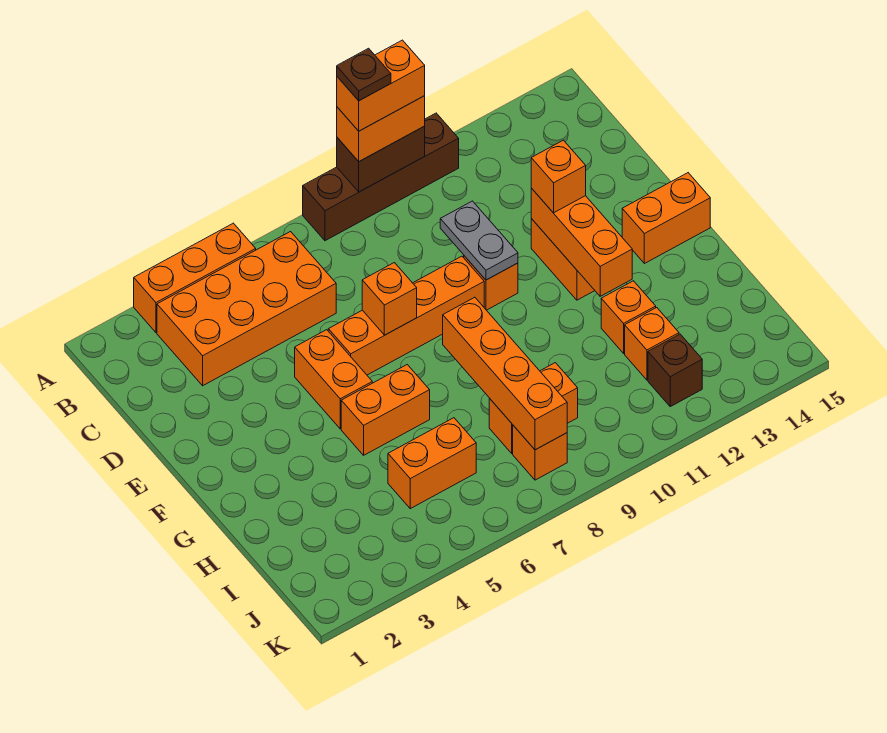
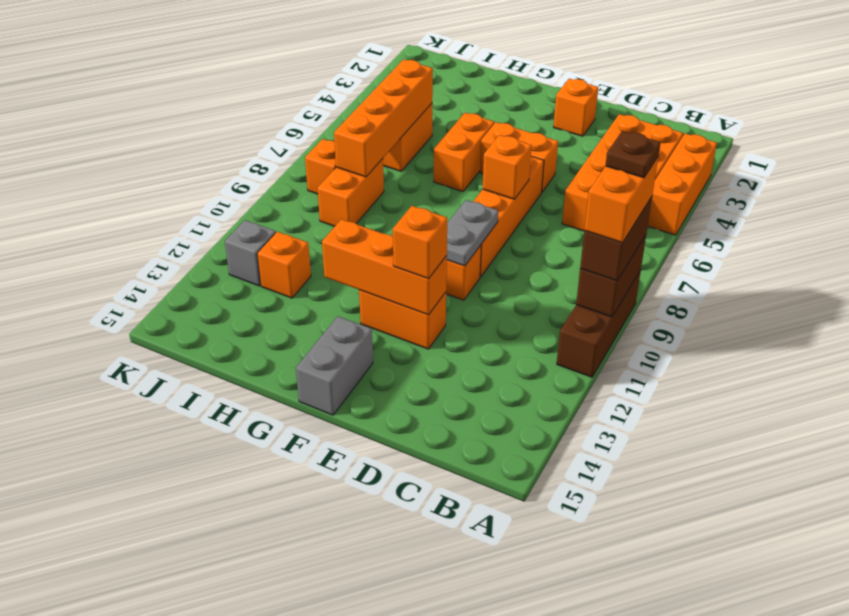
brown brick A8:A11 level 1 -> brown brick A9:A11 level 1
orange brick A9:A10 level 3 -> brown brick A9:A10 level 3
grey plate D10:E10 level 2 -> grey plate E9:E10 level 2
orange brick F14:F15 level 1 -> grey brick F14:F15 level 1
orange brick G8:J8 level 2 -> orange brick I5:I8 level 2
orange brick H12 level 1 -> orange brick E2 level 1
brown brick J12 level 1 -> grey brick J12 level 1

